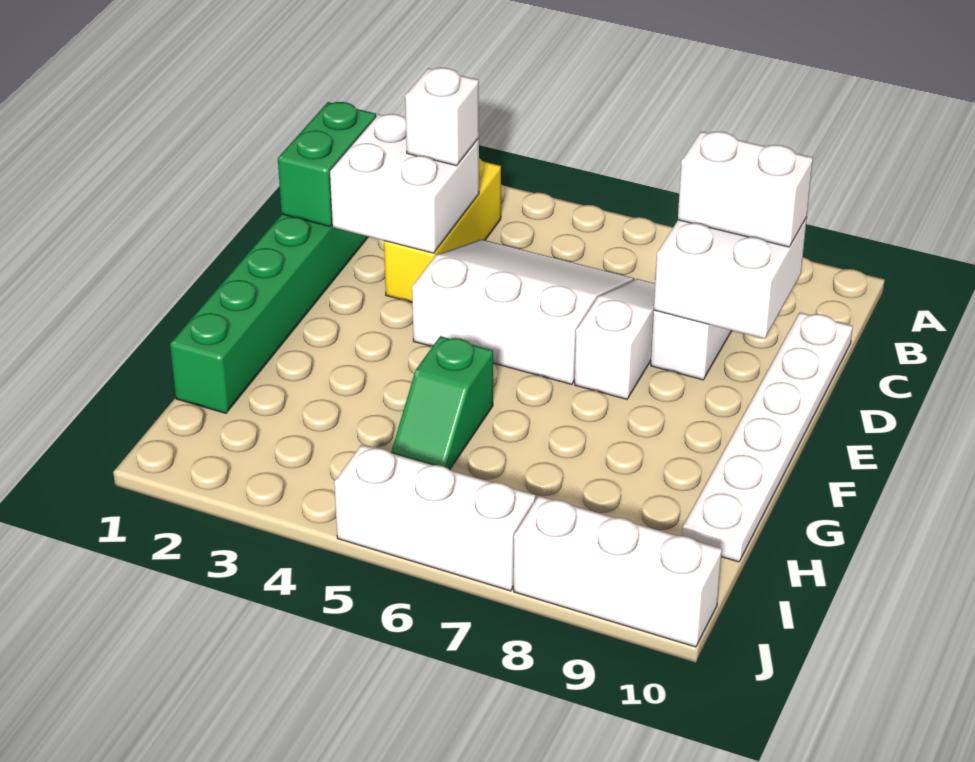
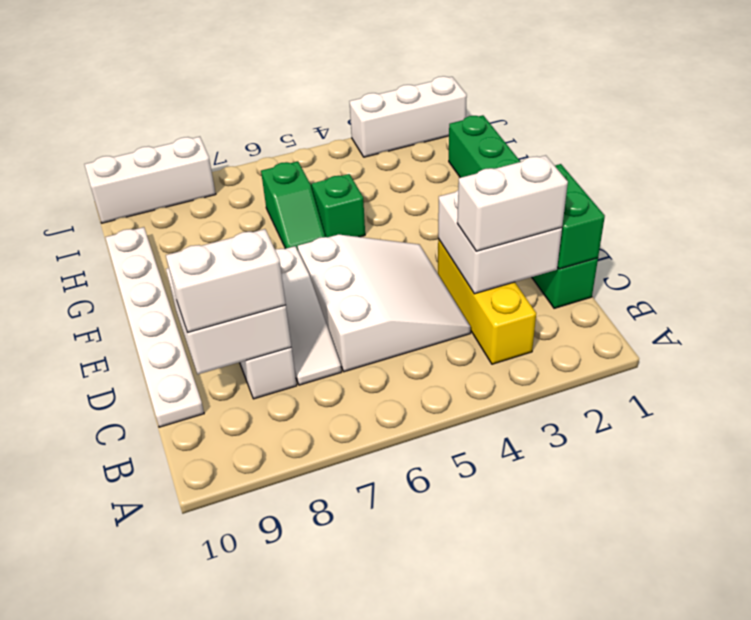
white brick C3 level 3 -> white brick C2:C3 level 3
white slope C4:E6 level 1 top E -> white slope C4:E6 level 1 top 6
none -> green slope G6:H6 level 1 top H
white brick J5:J7 level 1 -> white brick J1:J3 level 1

